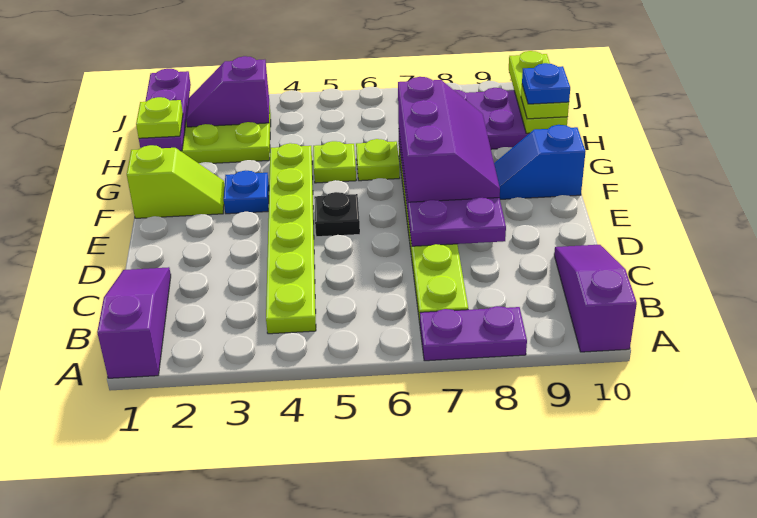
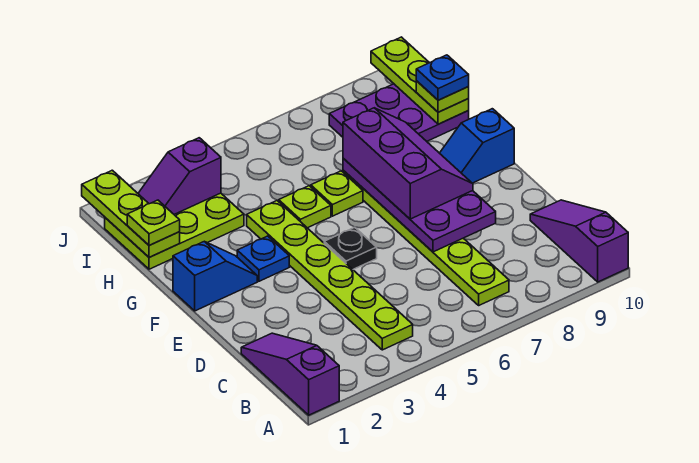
purple plate A7:A8 level 1 -> none
lime slope F1:F2 level 1 top 1 -> blue slope F1:F2 level 1 top 1
purple plate H1:J1 level 2 -> lime plate H1:J1 level 2

